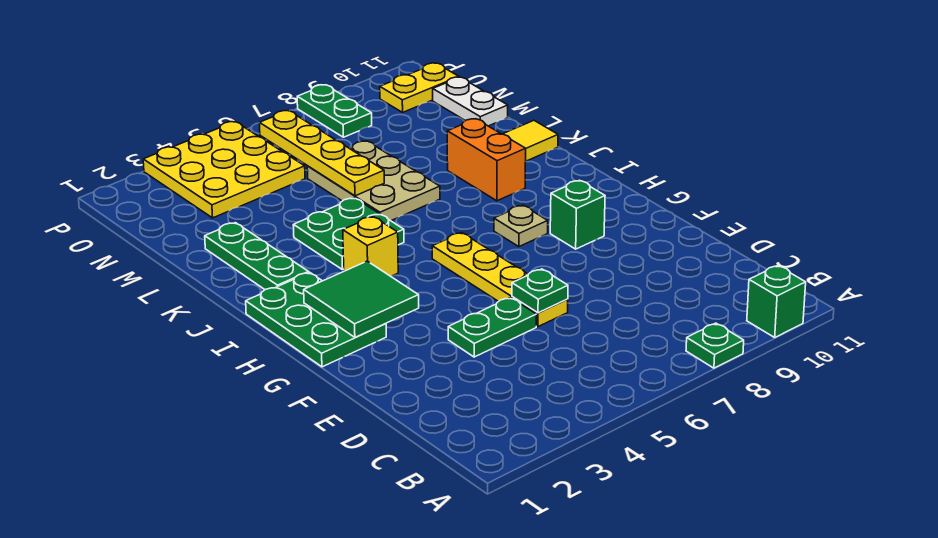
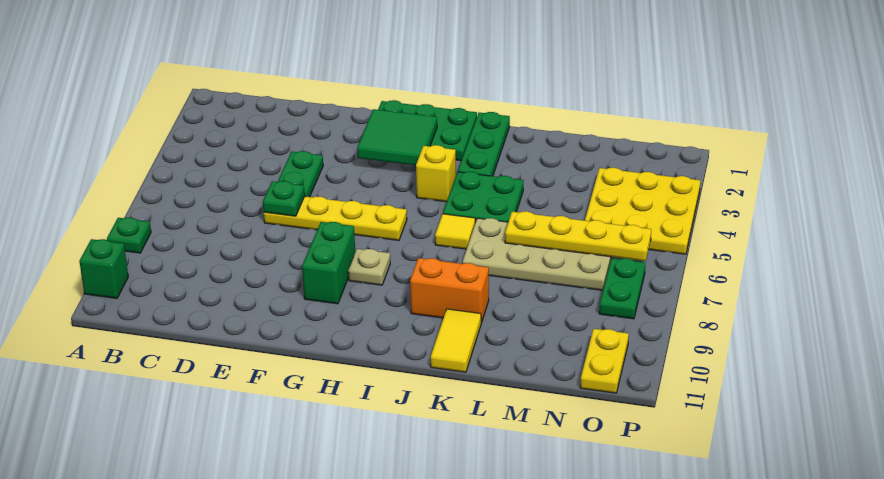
green brick G9 level 1 -> green brick G8:G9 level 1
green plate J2:L2 level 1 -> green plate J1:J3 level 1
none -> yellow tile J6 level 1
tan plate K6:M7 level 1 -> tan plate K6:N7 level 1
white plate M11:N11 level 1 -> none
green plate O8:P8 level 1 -> green plate O7:O8 level 1

